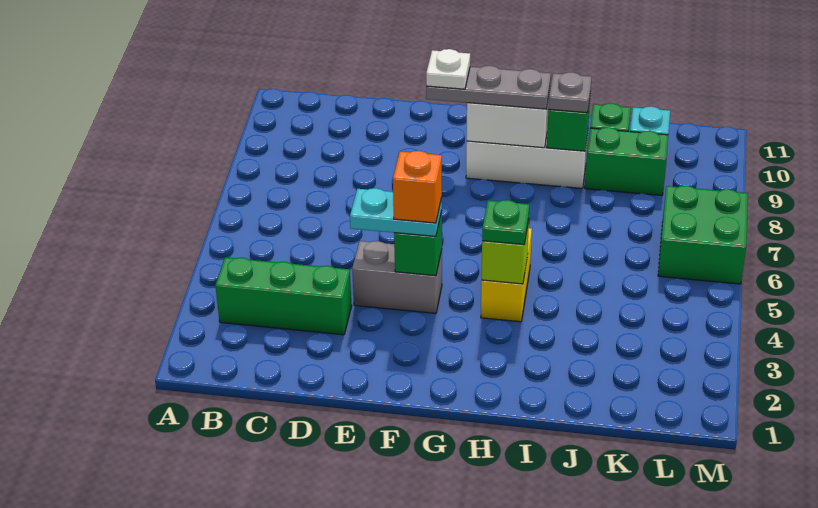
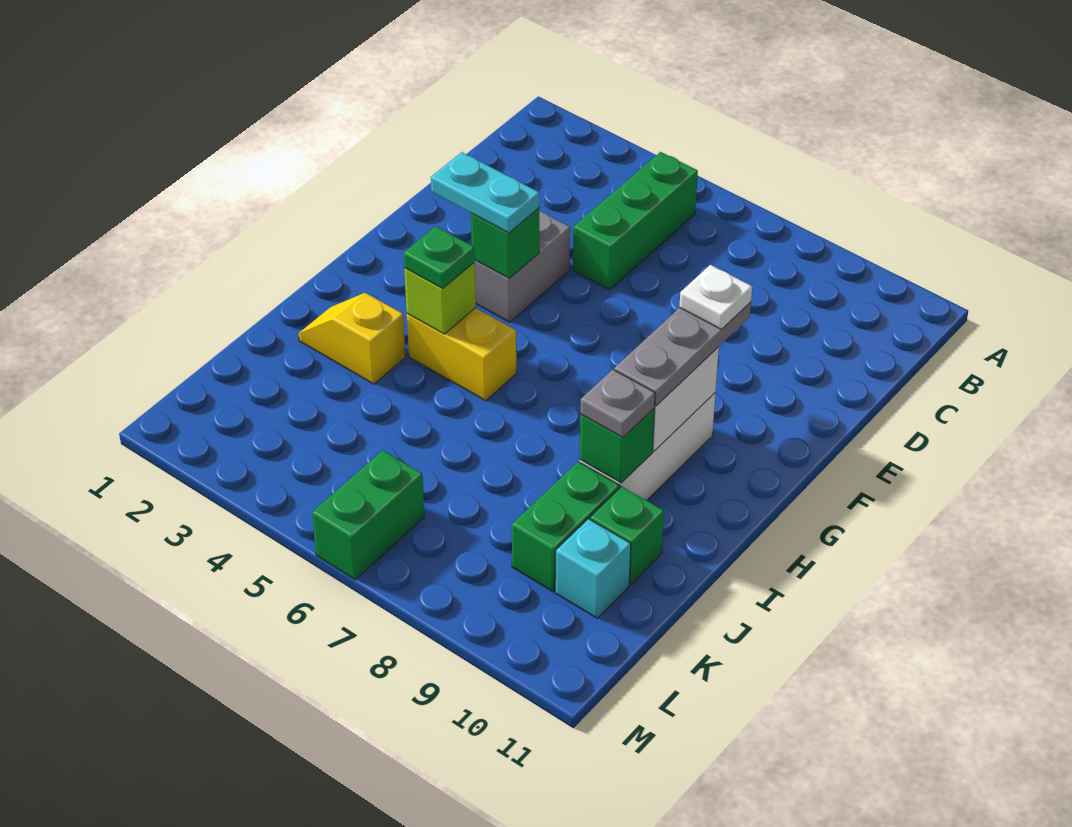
green brick B3:D3 level 1 -> green brick B5:D5 level 1
cyan plate E4:F4 level 3 -> cyan plate F3:F4 level 3
orange brick F4 level 4 -> none
none -> yellow slope I2:I3 level 1 top 3
green brick L6:M7 level 1 -> green brick L6:M6 level 1

